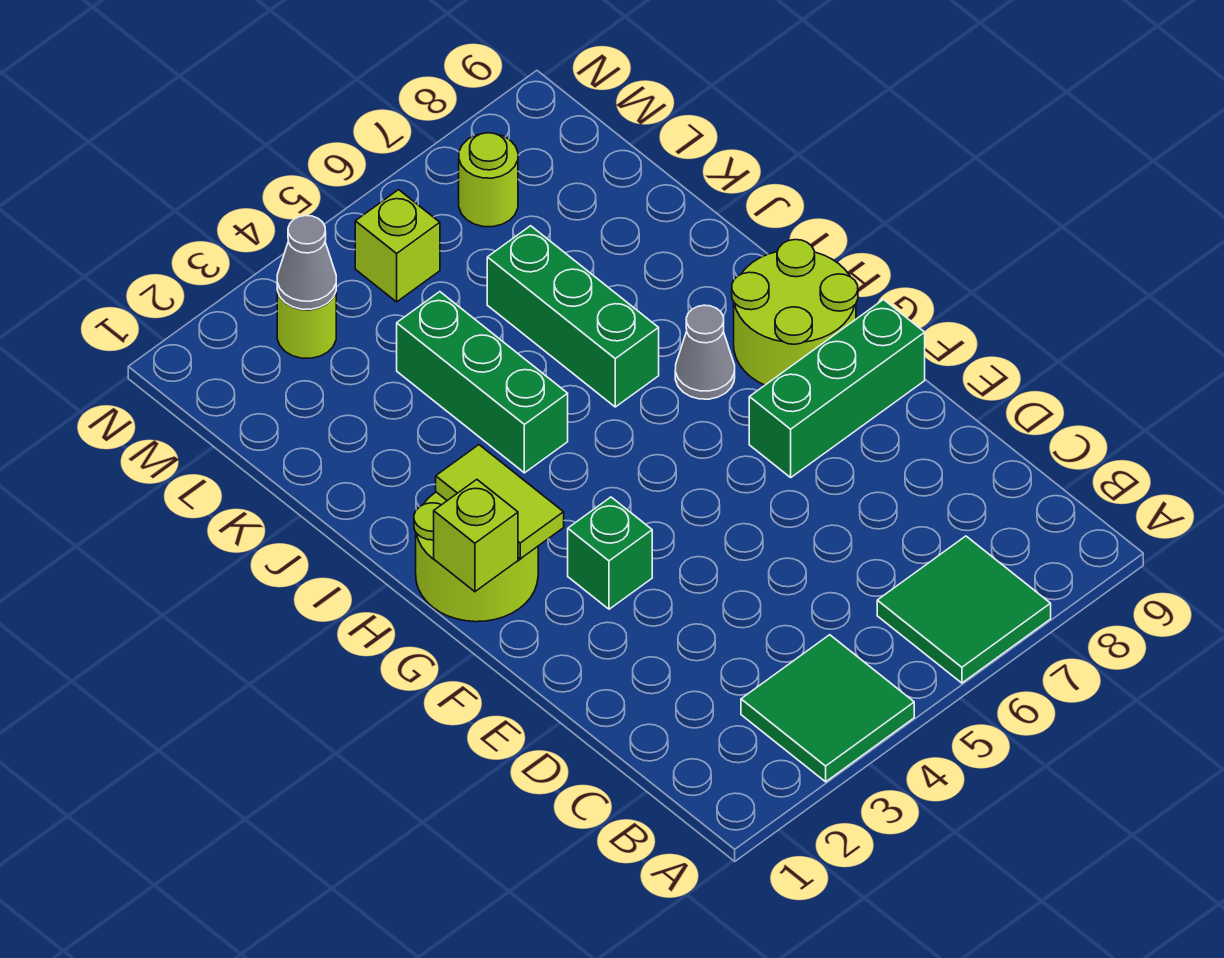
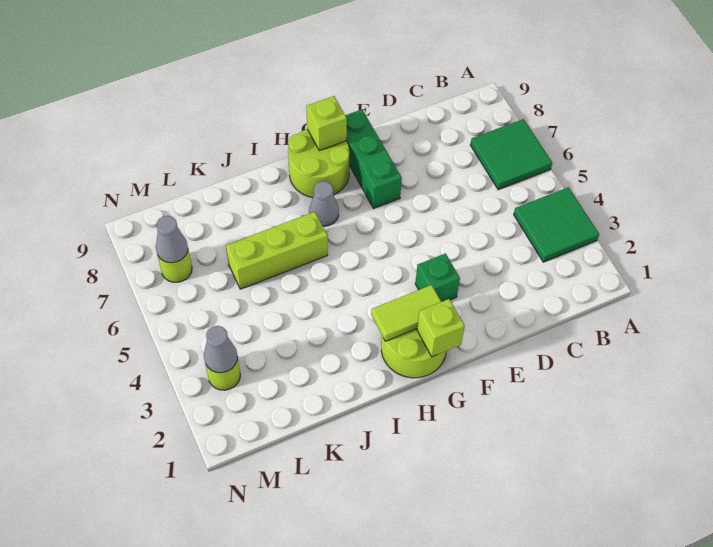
green brick I4:K4 level 1 -> none
green brick I6:K6 level 1 -> lime brick I6:K6 level 1
lime brick M5 level 1 -> lime brick G9 level 2
none -> grey cone M7 level 2

